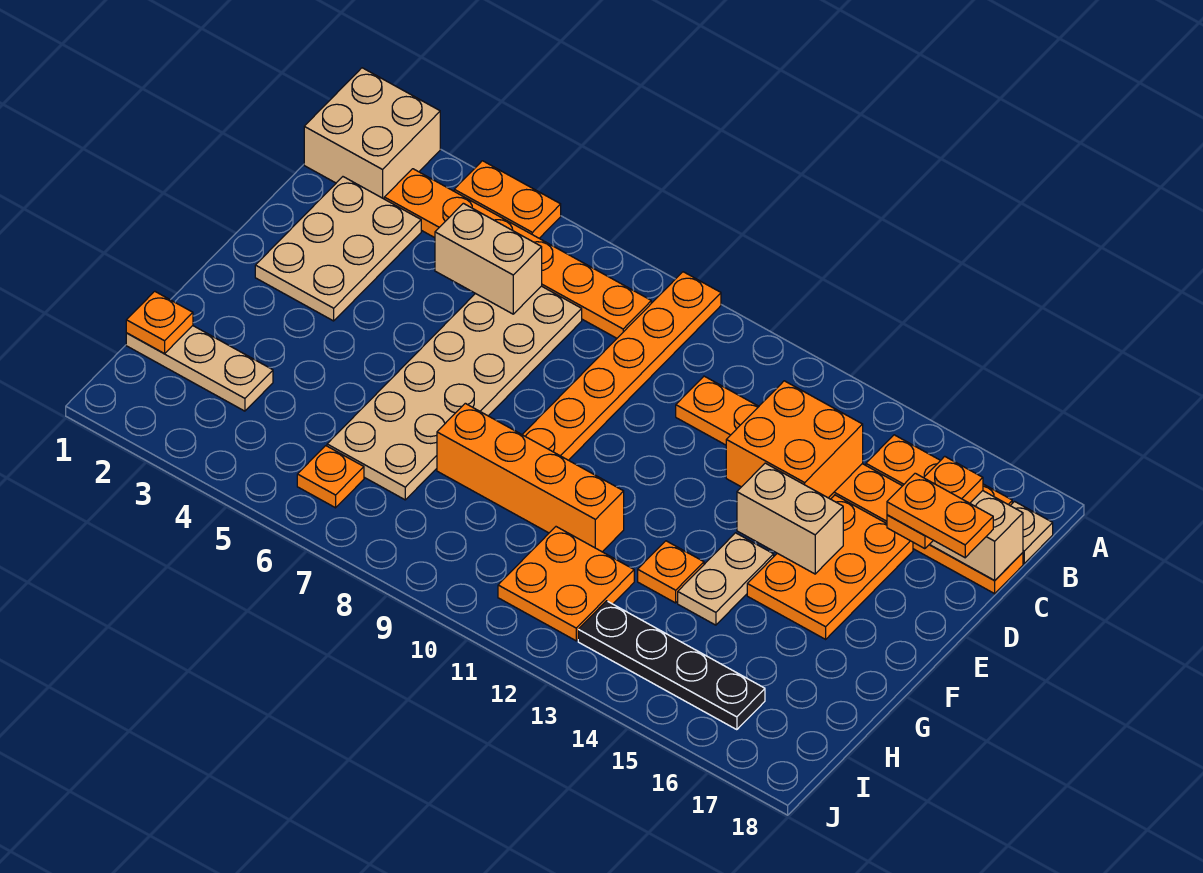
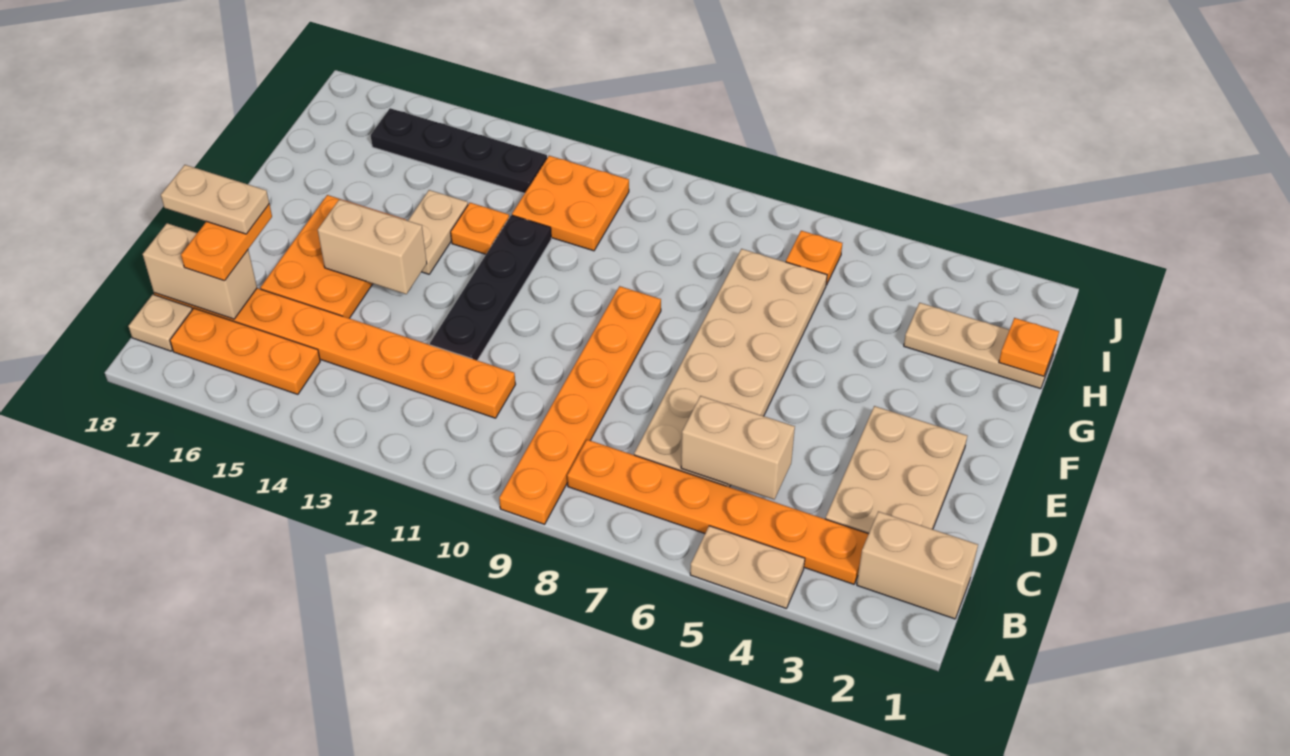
tan brick A1:B2 level 1 -> tan brick B1:B2 level 1
orange plate A4:A5 level 1 -> tan plate A4:A5 level 1
orange brick C13:D14 level 2 -> none
none -> black plate D12:G12 level 1
orange plate D17:D18 level 4 -> tan plate D17:D18 level 4
orange brick G8:G11 level 1 -> none

